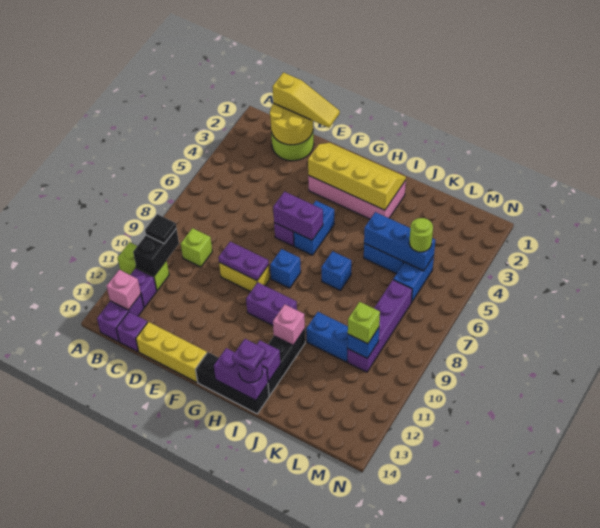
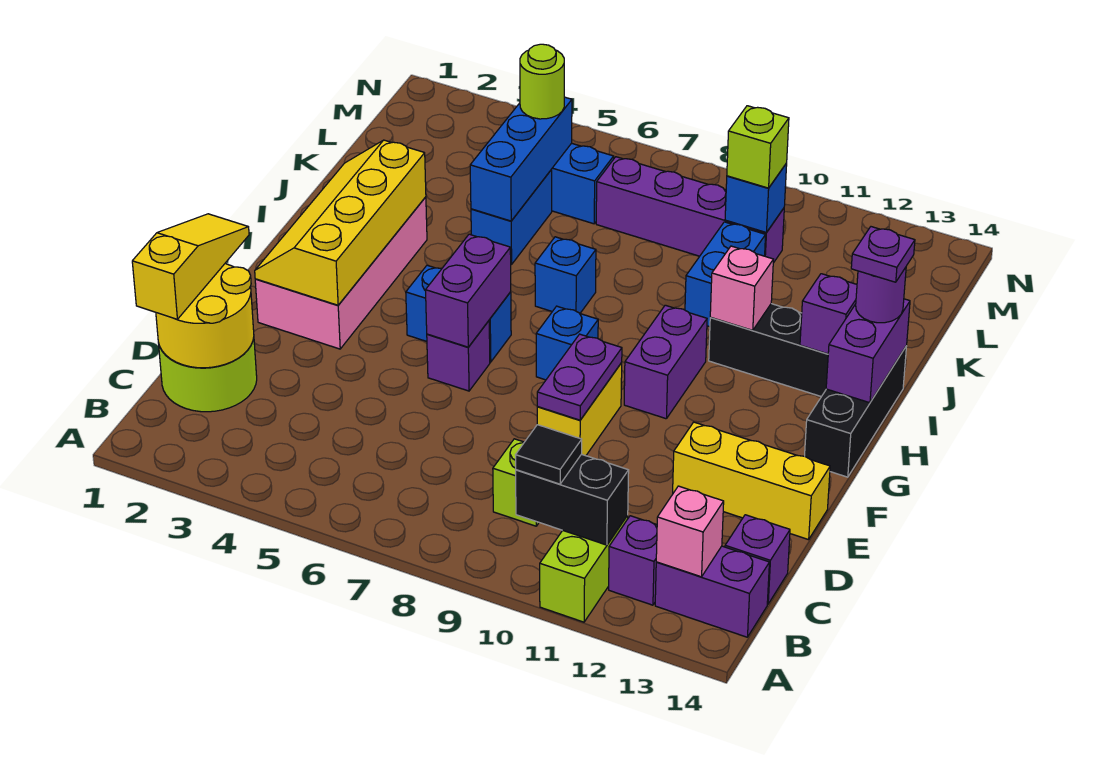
yellow brick D14:F14 level 1 -> yellow brick E12:E14 level 1

